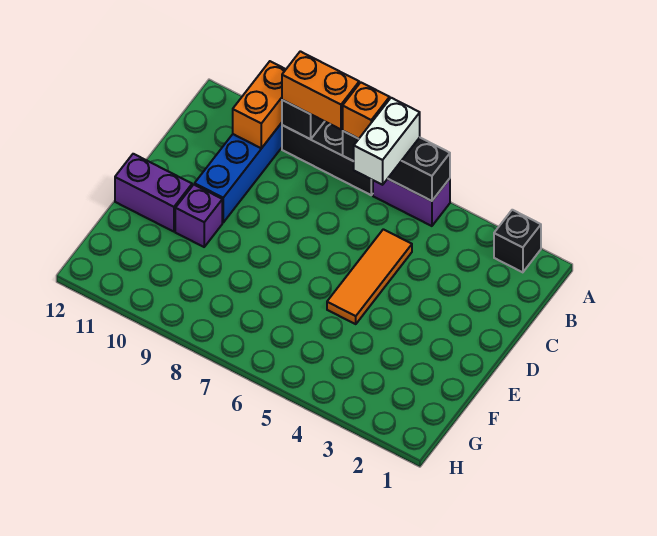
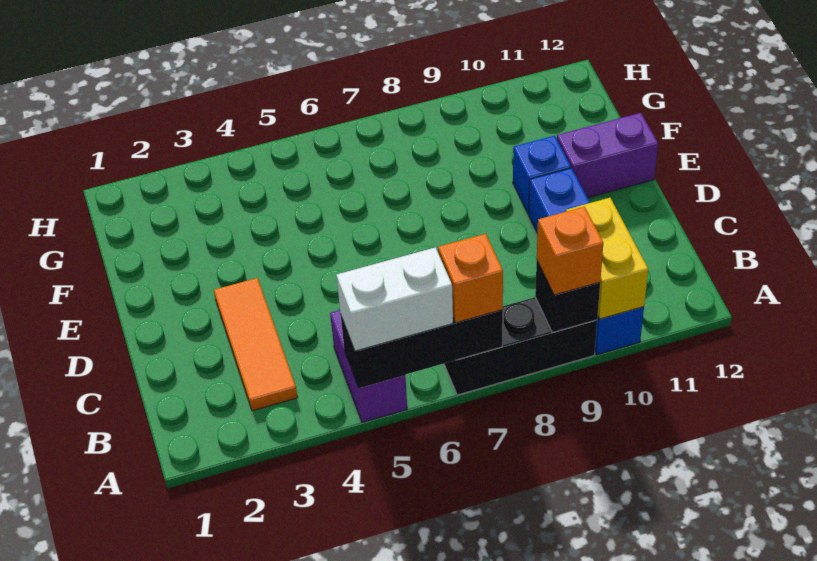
black brick A2 level 1 -> none
purple brick A5:A6 level 1 -> purple brick A5:B5 level 1
white brick A6:B6 level 3 -> white brick A5:A6 level 3
orange brick A8:A9 level 3 -> orange brick A9 level 3
orange brick A10:B10 level 2 -> yellow brick A10:B10 level 2
orange tile C5:E5 level 1 -> orange tile B3:D3 level 1
purple brick E10 level 1 -> blue brick E10 level 1

